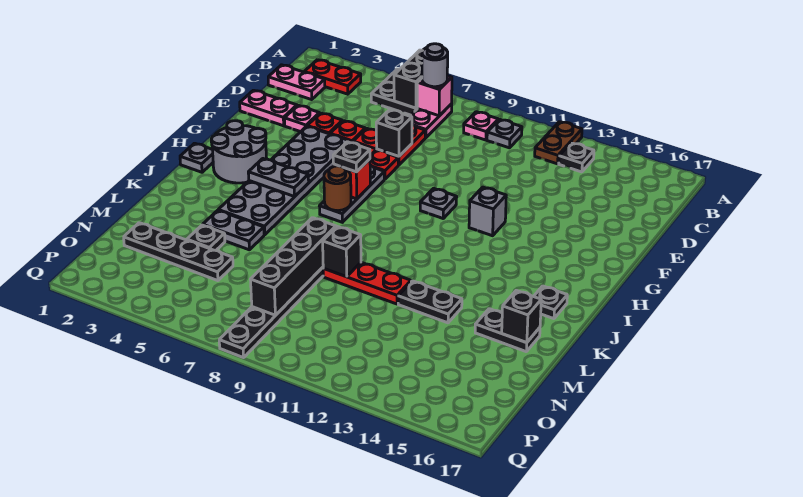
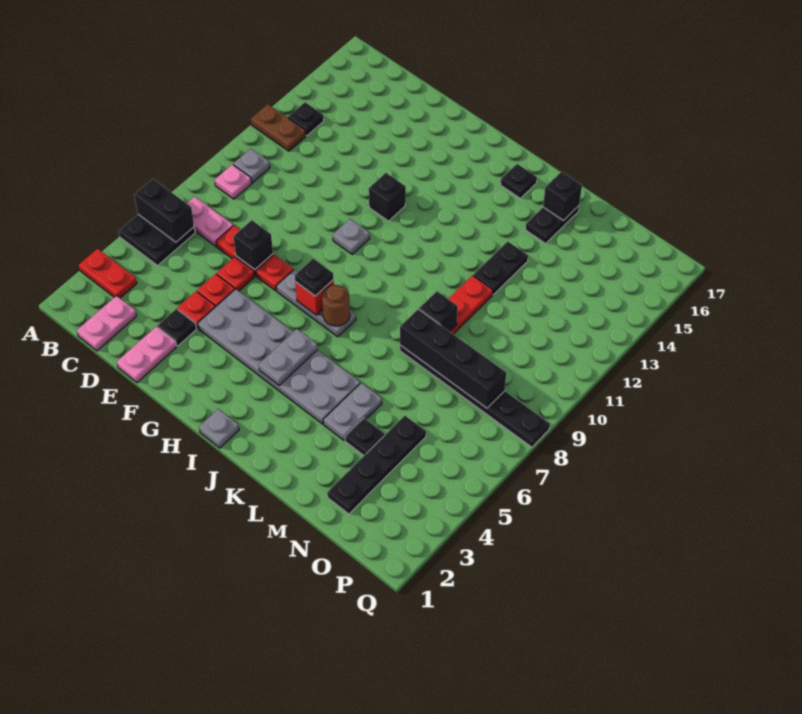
red plate B2:B3 level 1 -> red plate A3:B3 level 1
pink brick B7 level 2 -> none
grey round brick B7 level 3 -> none
pink plate E3 level 1 -> black plate E3 level 1
grey brick G12 level 1 -> black brick G12 level 1
grey round brick H2:I3 level 1 -> none

